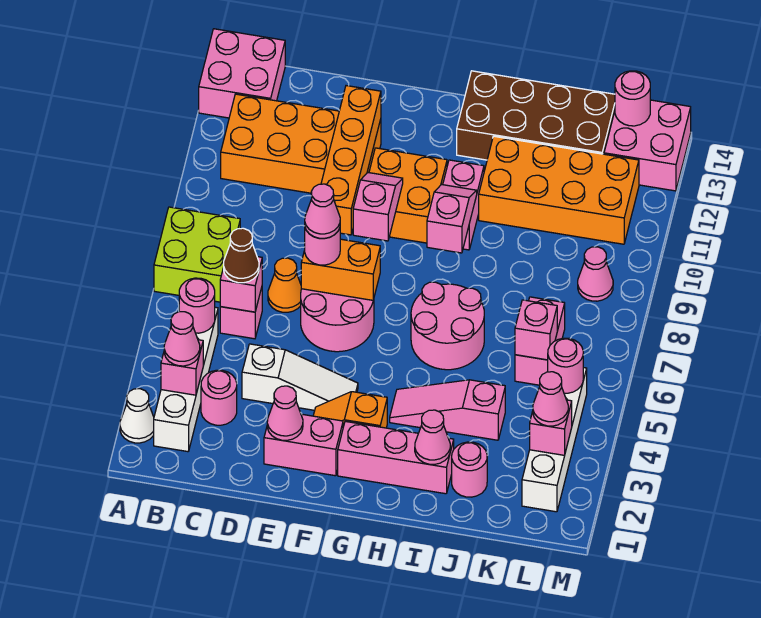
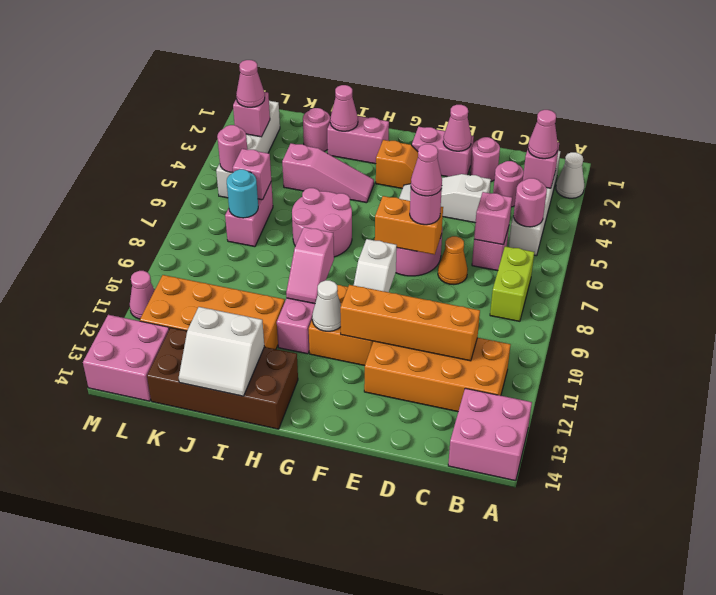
lime brick A7:B8 level 1 -> lime brick B7:B8 level 1
brown cone C6 level 3 -> none
orange brick E9:E12 level 2 -> orange brick C11:F11 level 2
pink slope F9:F10 level 2 top 9 -> white slope F9:F10 level 2 top 9
pink brick G2:I2 level 1 -> pink brick H2:I2 level 1
none -> white cone G11 level 2
none -> white slope I13:J14 level 2 top 13
none -> cyan round brick K7 level 2
pink cone L9 level 1 -> pink cone M11 level 1
pink round brick L14 level 2 -> pink round brick D2 level 1

